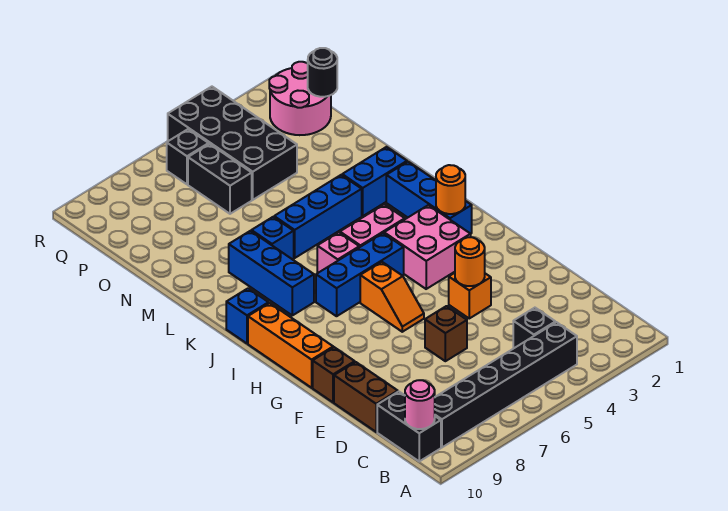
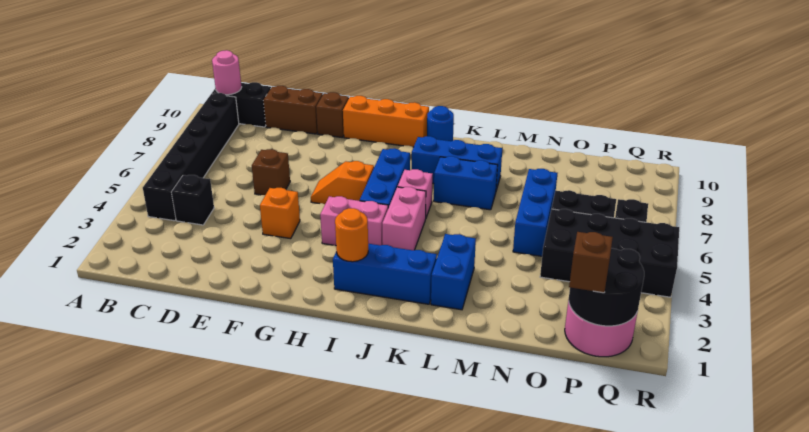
orange round brick F4 level 2 -> none
pink brick H3:I4 level 1 -> pink brick H4:I4 level 1
blue brick J10 level 1 -> blue round brick J10 level 1
blue brick L4:L6 level 1 -> blue brick N5:N7 level 1
blue brick L7 level 1 -> blue brick K7:L7 level 1
black round brick P1 level 2 -> black round brick P1:Q2 level 2
none -> brown brick P1 level 3

